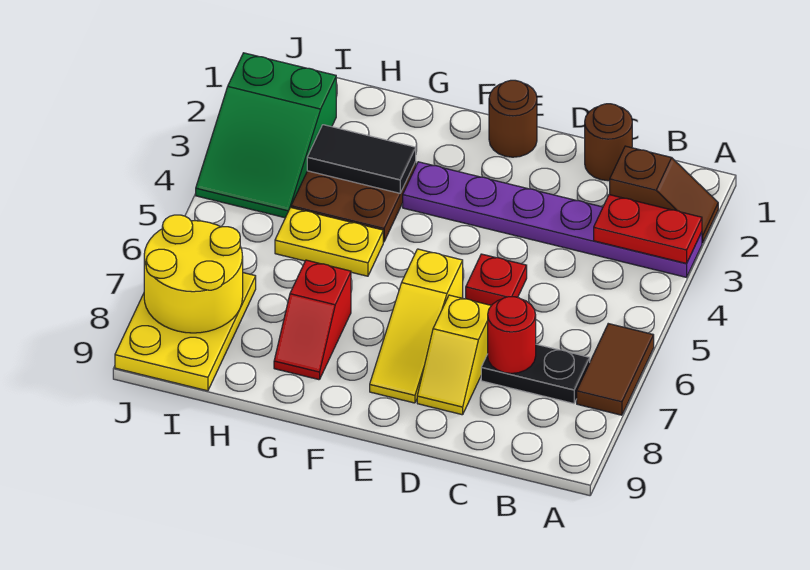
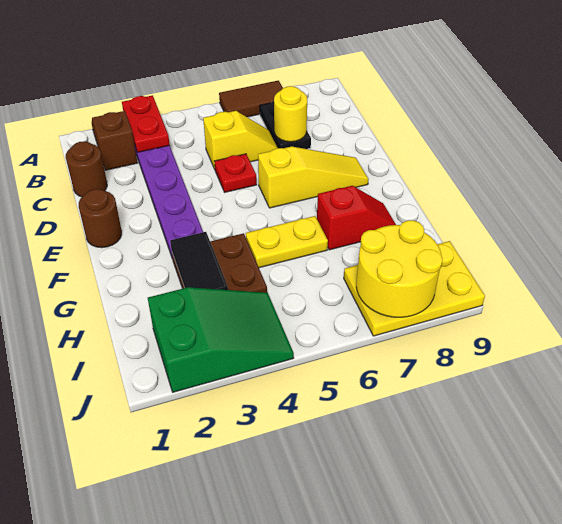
red round brick C7 level 2 -> yellow round brick C7 level 2
yellow slope D7:D8 level 1 top 7 -> yellow slope C5:C6 level 1 top 5
yellow plate G5:H5 level 1 -> yellow plate G5:G6 level 1

